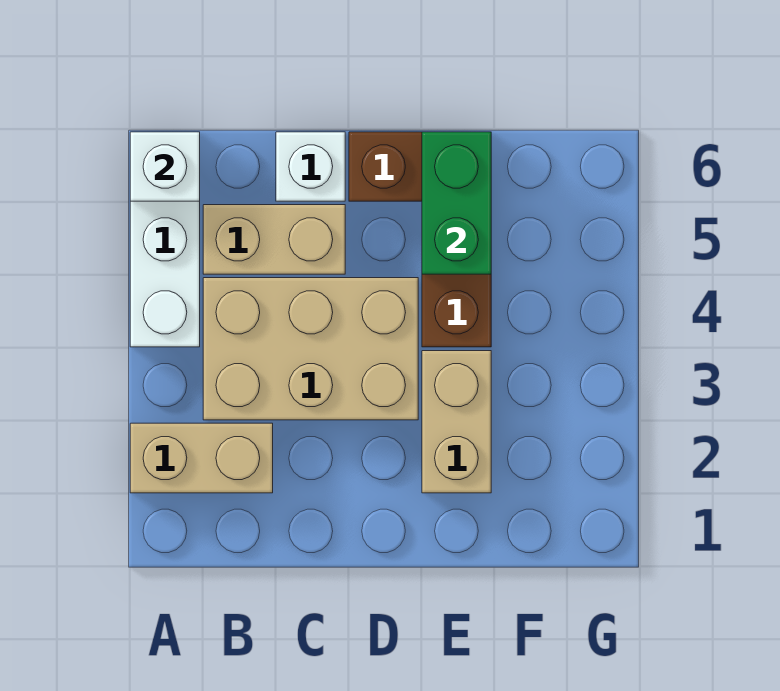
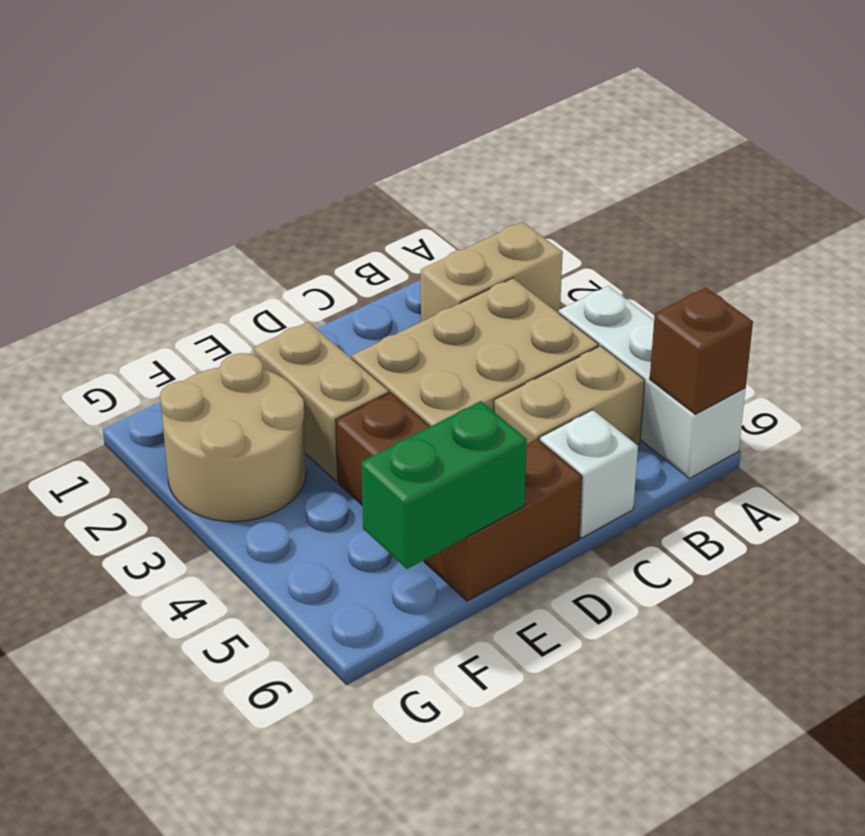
white brick A6 level 2 -> brown brick A6 level 2
green brick E5:E6 level 2 -> green brick E6:F6 level 2
none -> tan round brick F2:G3 level 1

